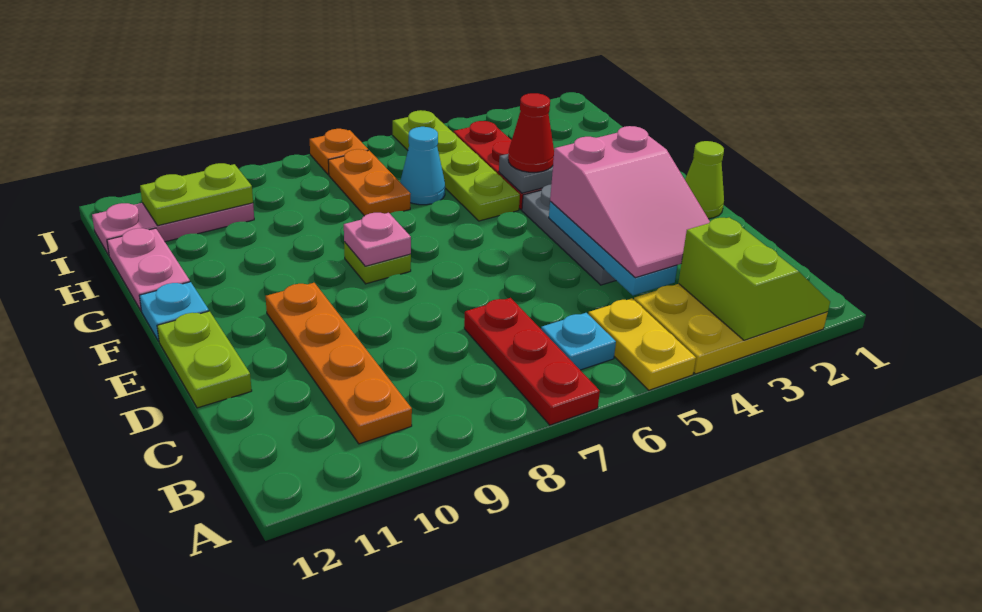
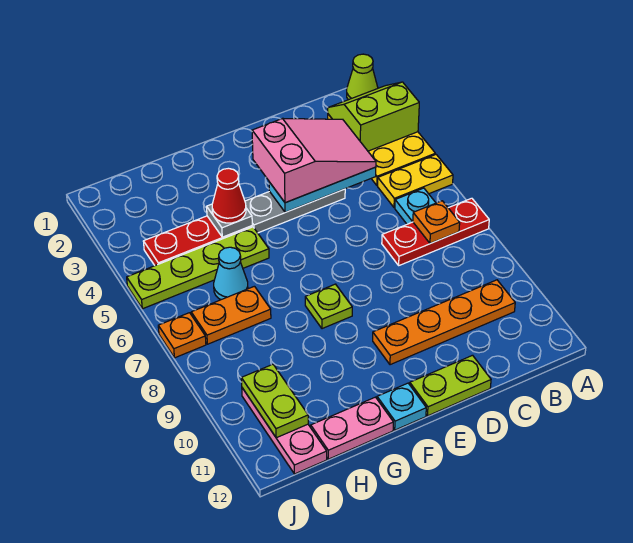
none -> orange plate B7 level 2
lime cone E1 level 1 -> lime cone A1 level 1
pink plate F8 level 2 -> none

